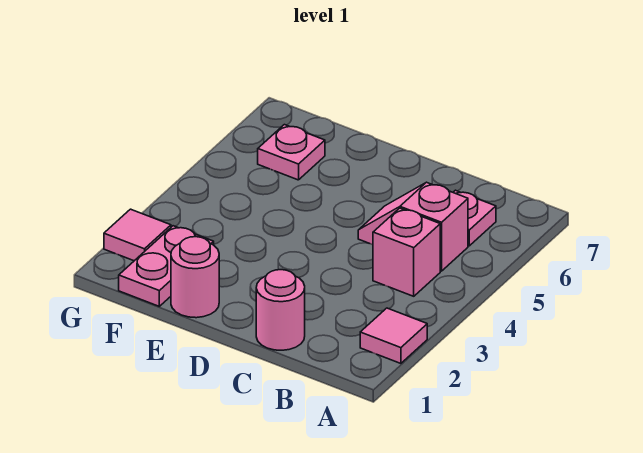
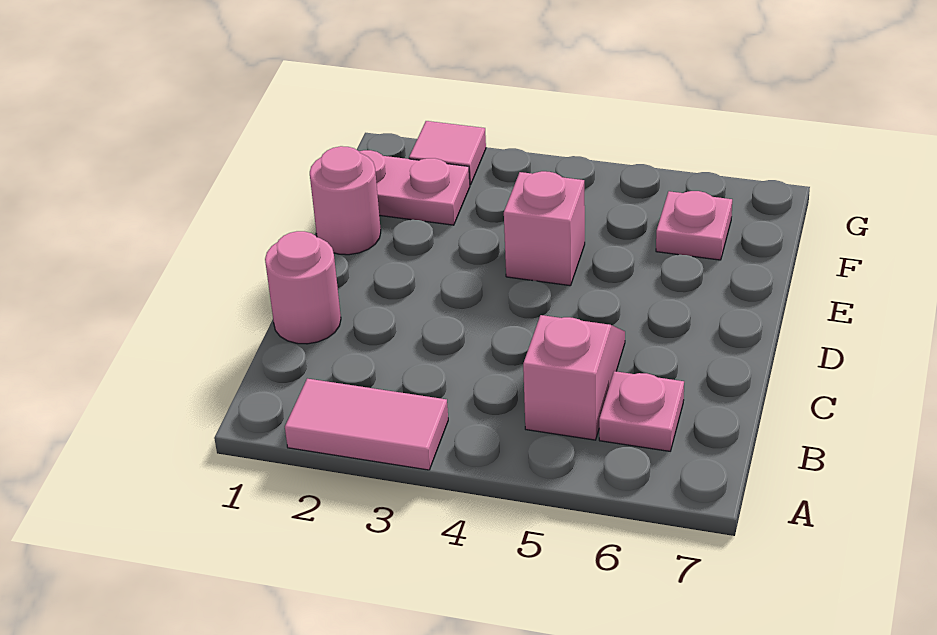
pink tile A2 level 1 -> pink tile A2:A3 level 1
pink brick B4 level 1 -> pink brick E4 level 1

